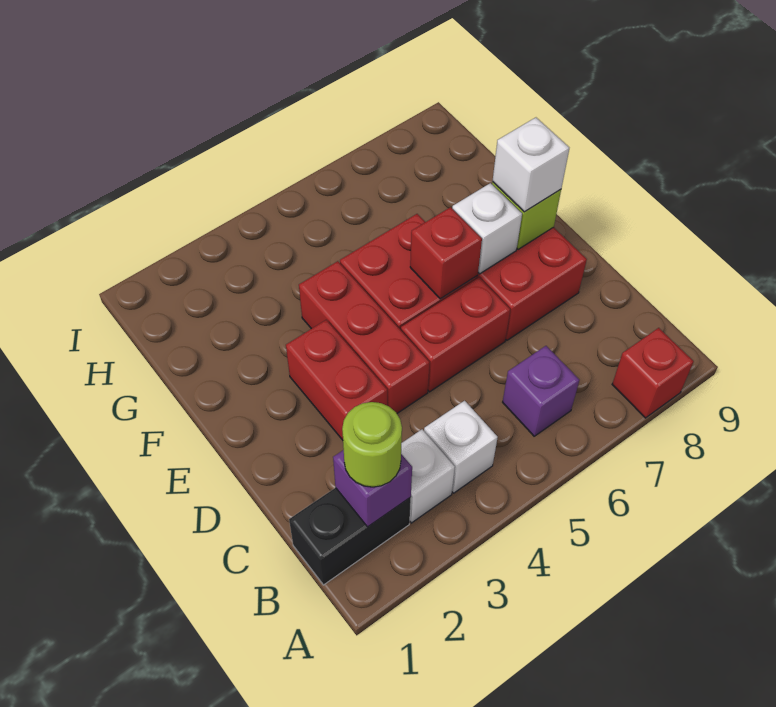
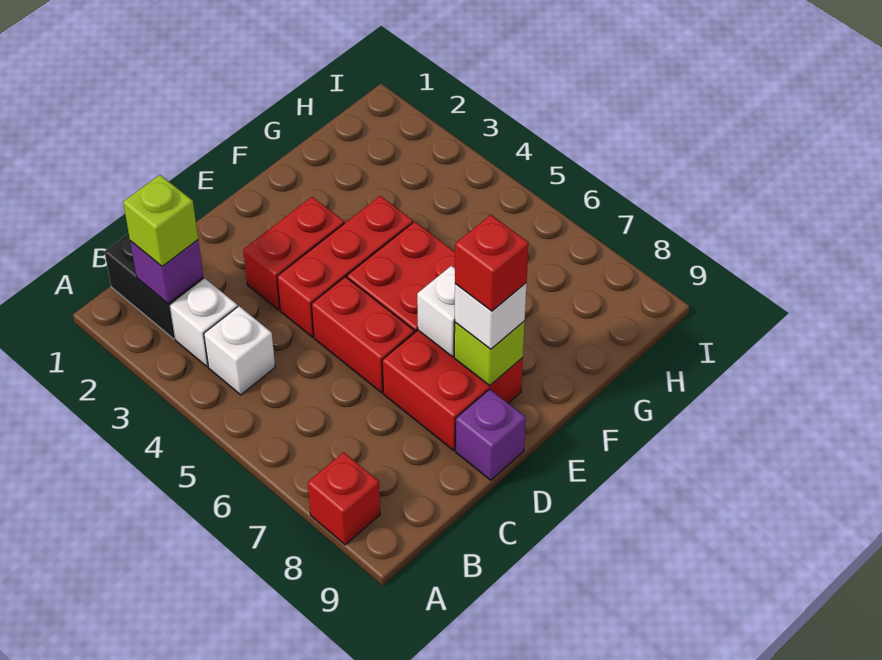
lime round brick B2 level 3 -> lime brick B2 level 3
purple brick B6 level 1 -> purple brick D9 level 1
red brick E6 level 2 -> red brick E8 level 4

